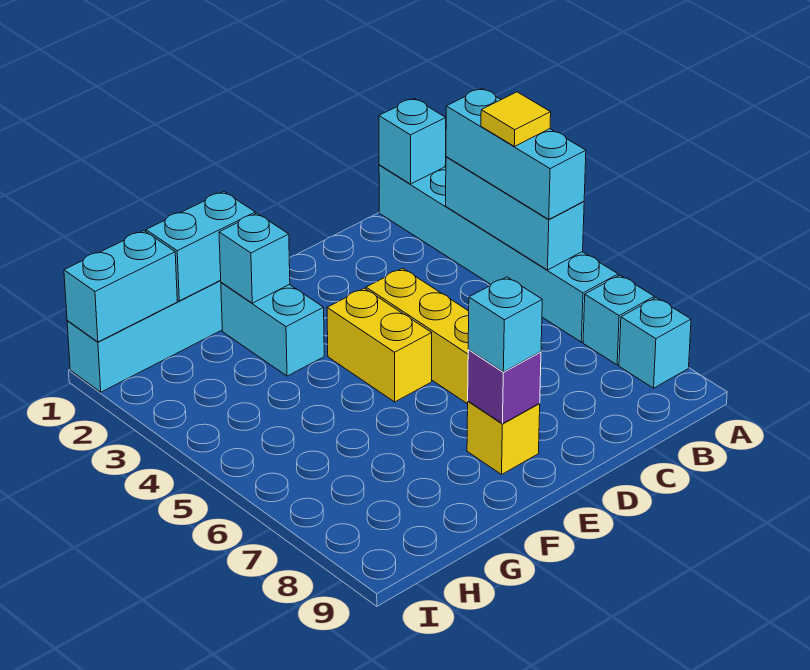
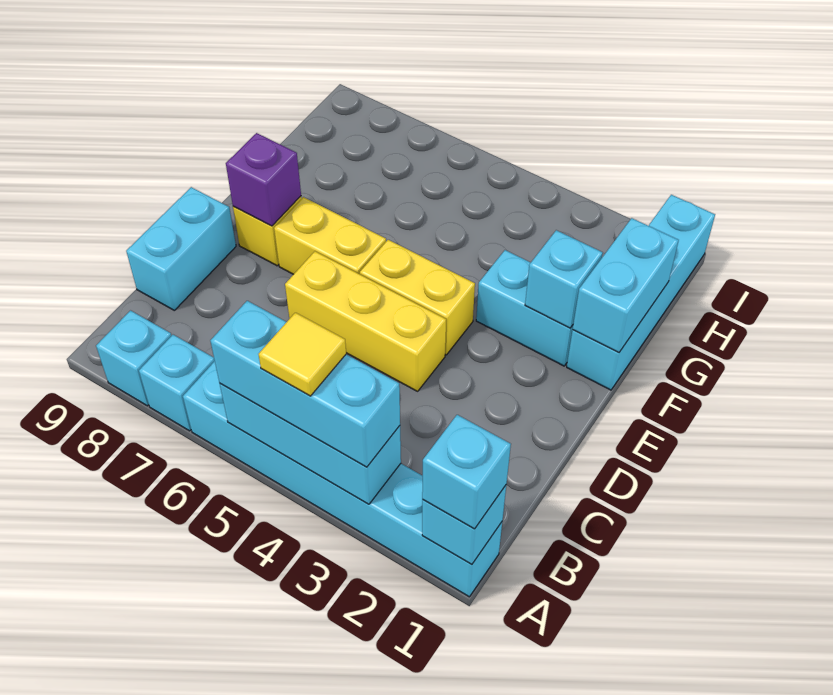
none -> yellow brick E6:E7 level 1
cyan brick E8 level 3 -> cyan brick A1 level 3
cyan brick H1:I1 level 2 -> cyan brick C9:D9 level 1

